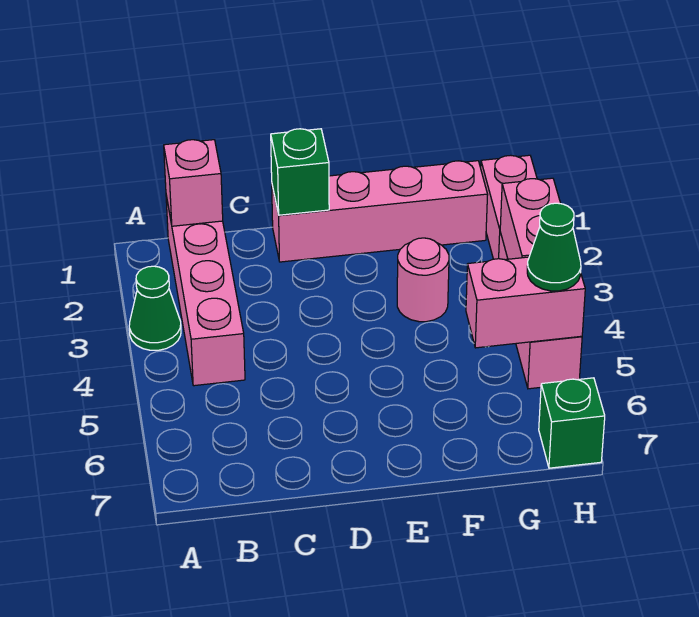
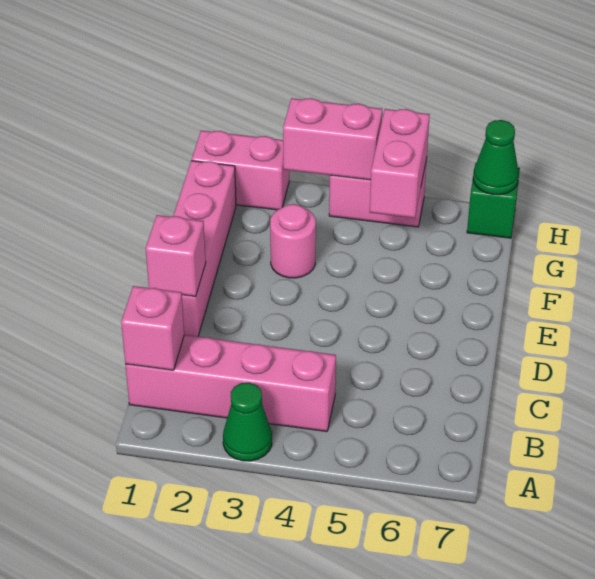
green brick D1 level 2 -> pink brick D1 level 2
green cone H5 level 3 -> green cone H7 level 2

